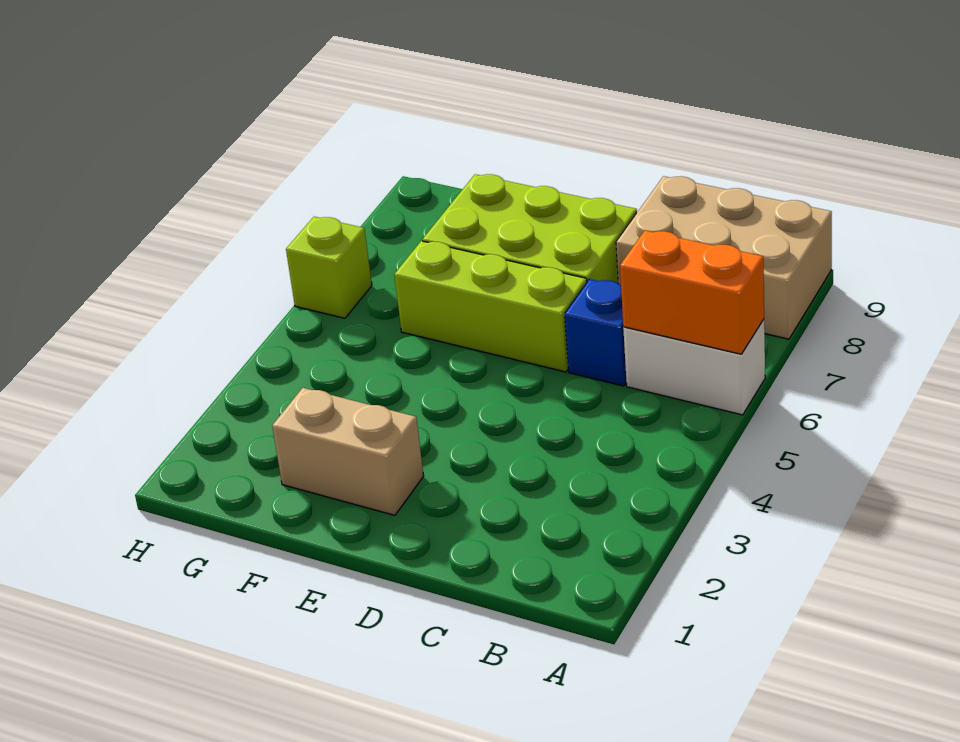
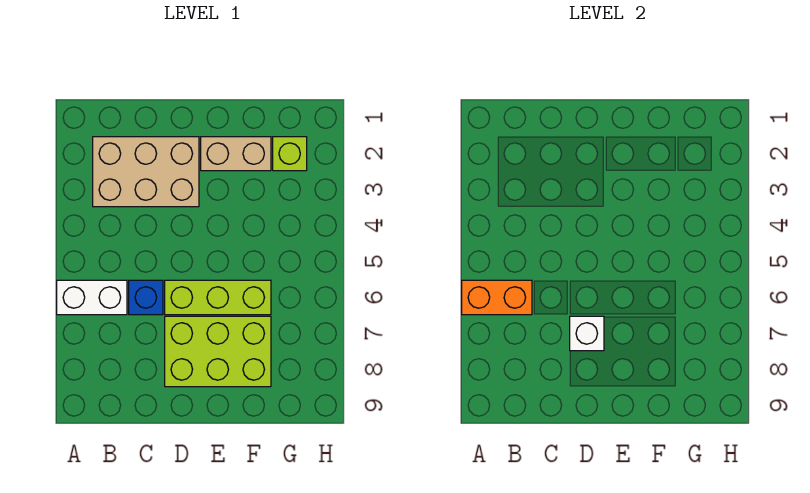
tan brick A8:C9 level 1 -> tan brick B2:D3 level 1
none -> white brick D7 level 2
lime brick H6 level 1 -> lime brick G2 level 1

